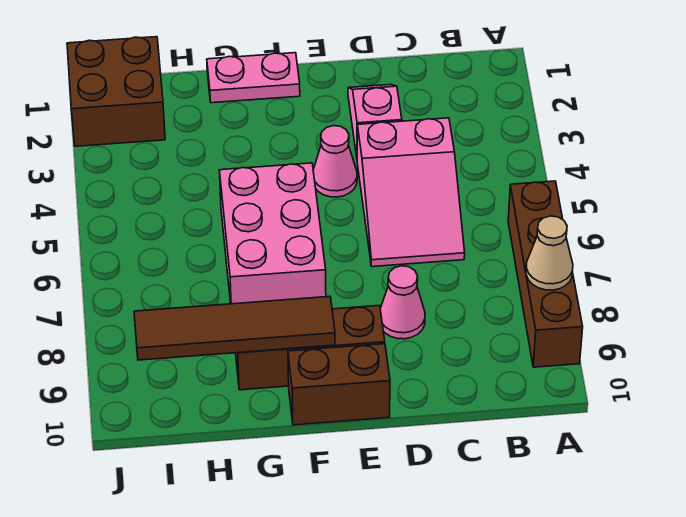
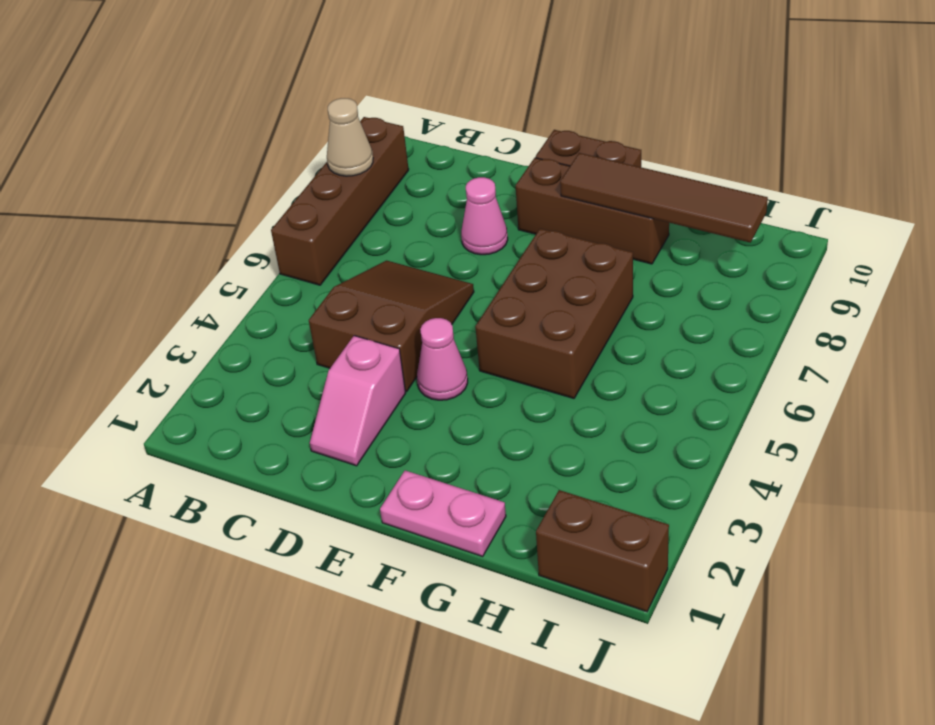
pink slope C4:D6 level 1 top 4 -> brown slope C4:D6 level 1 top 4
pink brick F5:G7 level 1 -> brown brick F5:G7 level 1
brown brick I1:J2 level 1 -> brown brick I1:J1 level 1

